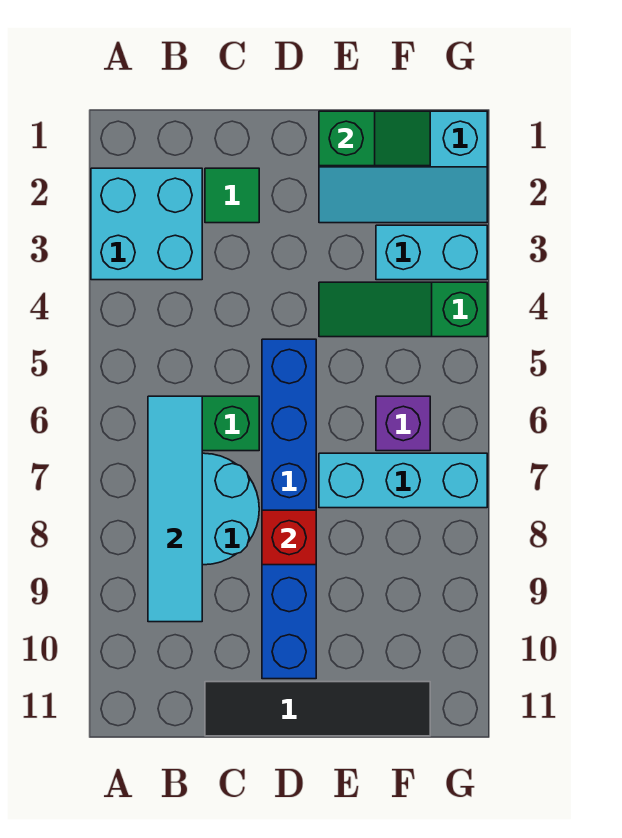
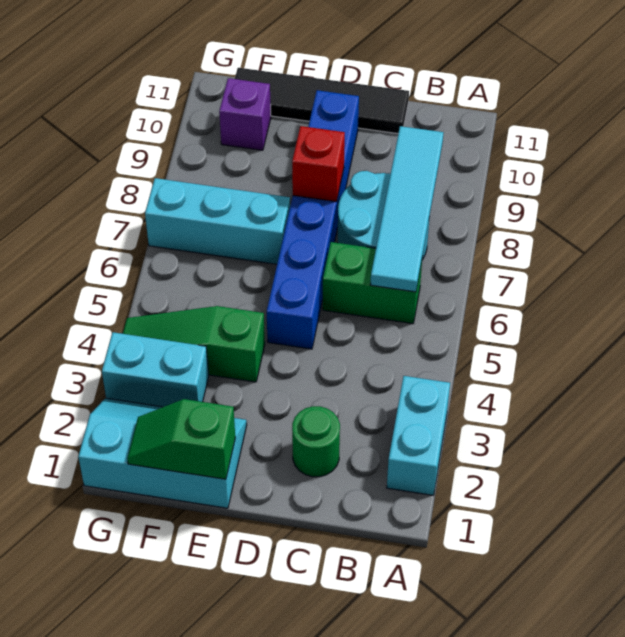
cyan brick A2:B3 level 1 -> cyan brick A2:A3 level 1
green tile C2 level 1 -> green round brick C2 level 1
green slope E4:G4 level 1 top G -> green slope E4:G4 level 1 top E
purple brick F6 level 1 -> purple brick F10 level 1

